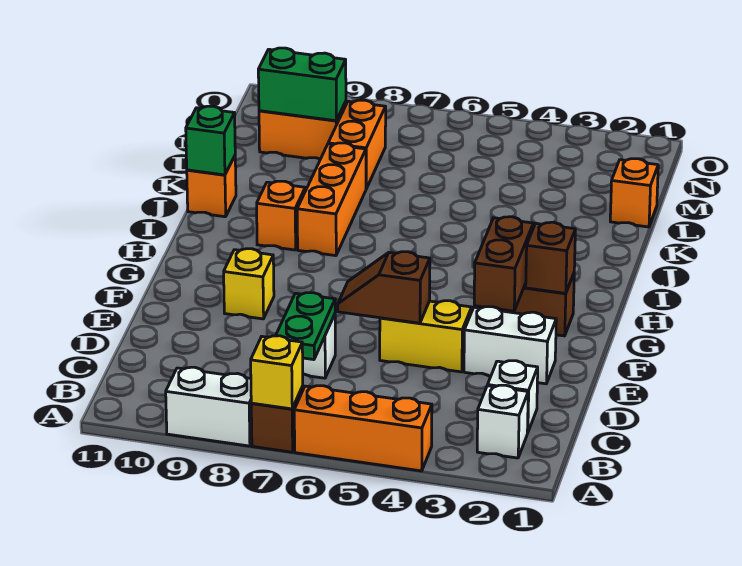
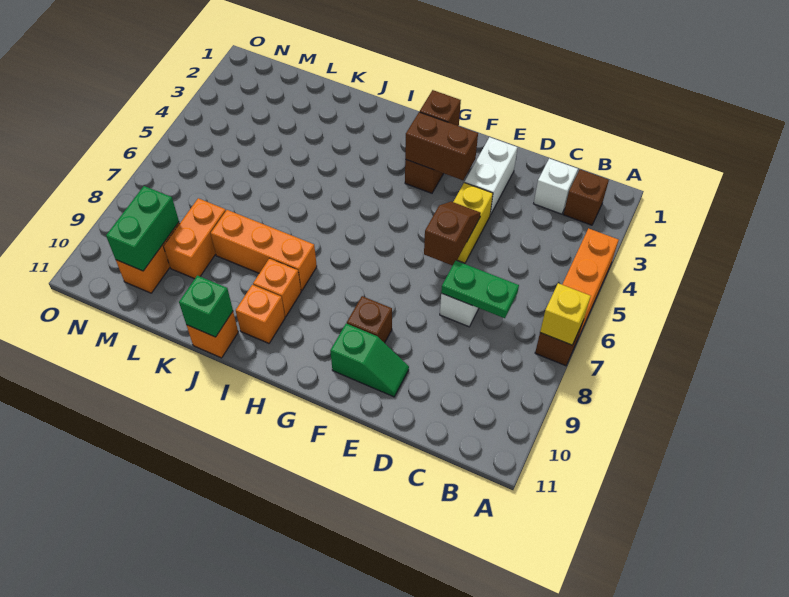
white brick A8:A9 level 1 -> none
white brick B2 level 1 -> brown brick B2 level 1
brown slope E5:E6 level 2 top 5 -> brown slope E5:E6 level 2 top 6
none -> green slope E10:F10 level 1 top F
yellow brick F9 level 1 -> brown brick F9 level 1
orange brick L1 level 1 -> orange brick I10 level 1
orange brick L8:M8 level 1 -> orange brick L8:L9 level 1

